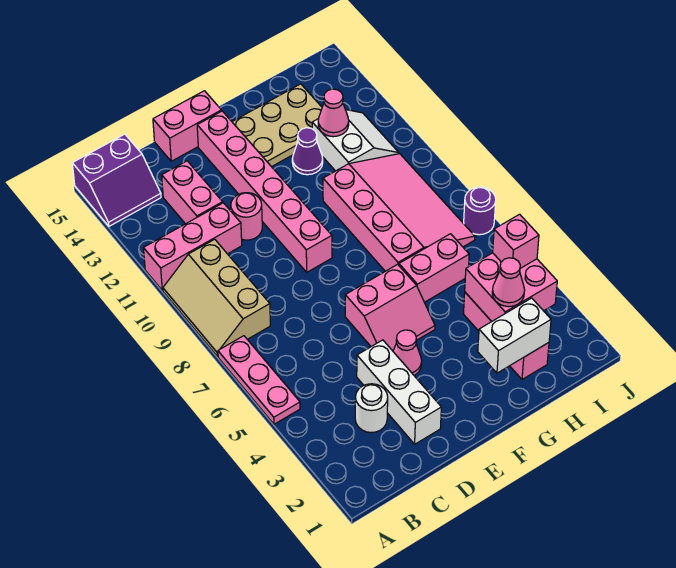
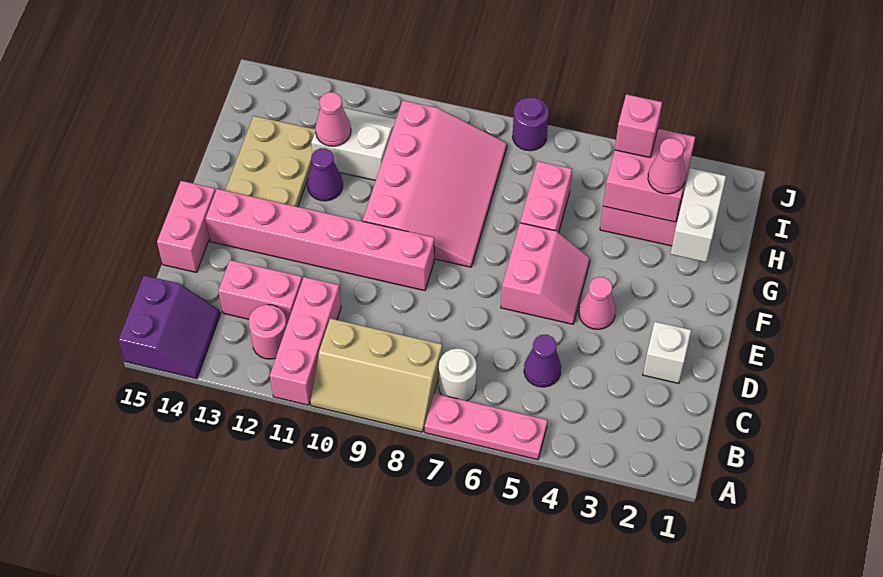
white round brick C3 level 1 -> white round brick B7 level 1
none -> purple cone C5 level 1
white brick D2:D4 level 1 -> white brick D2 level 1
pink round brick D11 level 1 -> pink round brick B12 level 1
pink slope G7:I10 level 1 top G -> pink slope F8:I10 level 1 top 10

